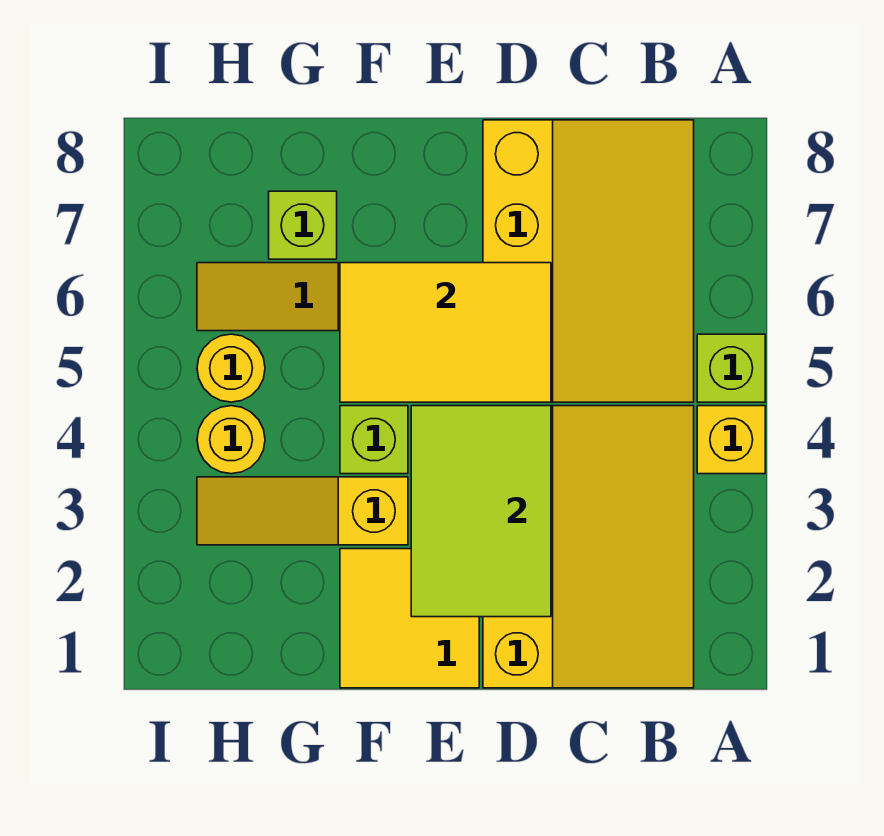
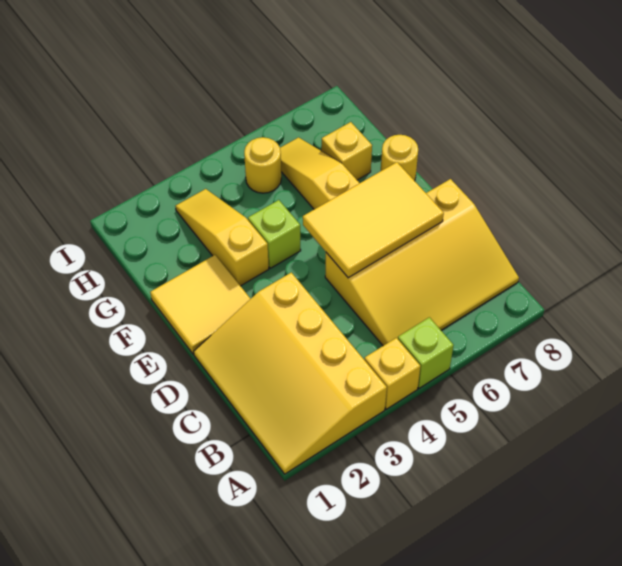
yellow slope B1:D4 level 1 top D -> yellow slope A1:D3 level 1 top 3
lime tile D2:E4 level 2 -> none
yellow tile D5:F6 level 2 -> yellow tile D5:E7 level 2
lime brick G7 level 1 -> yellow brick G7 level 1
yellow round brick H4 level 1 -> yellow round brick F8 level 1

